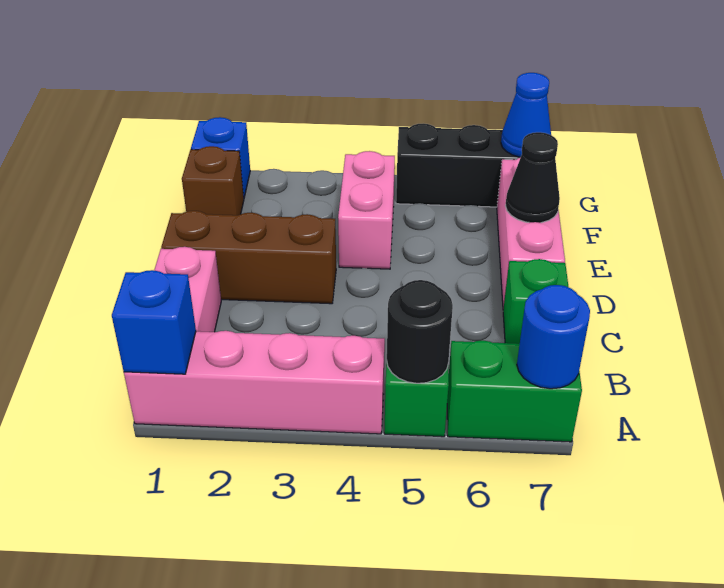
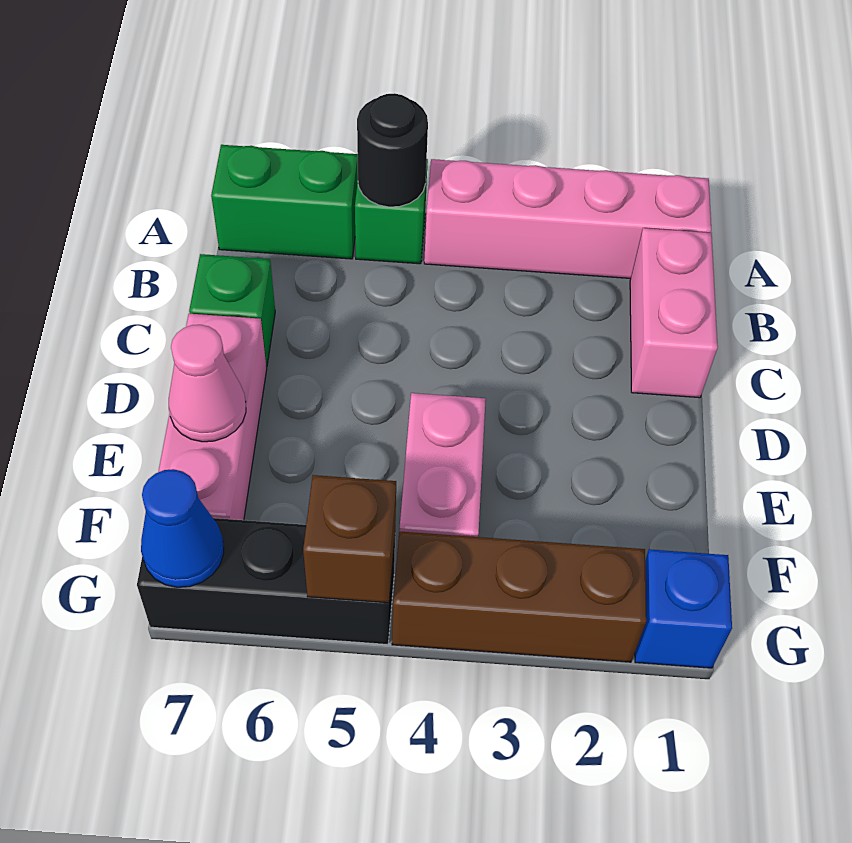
blue brick A1 level 2 -> none
blue round brick A7 level 2 -> none
brown brick D1:D3 level 1 -> brown brick G2:G4 level 1
black cone E7 level 2 -> pink cone E7 level 2
brown brick F1 level 1 -> brown brick G5 level 2

